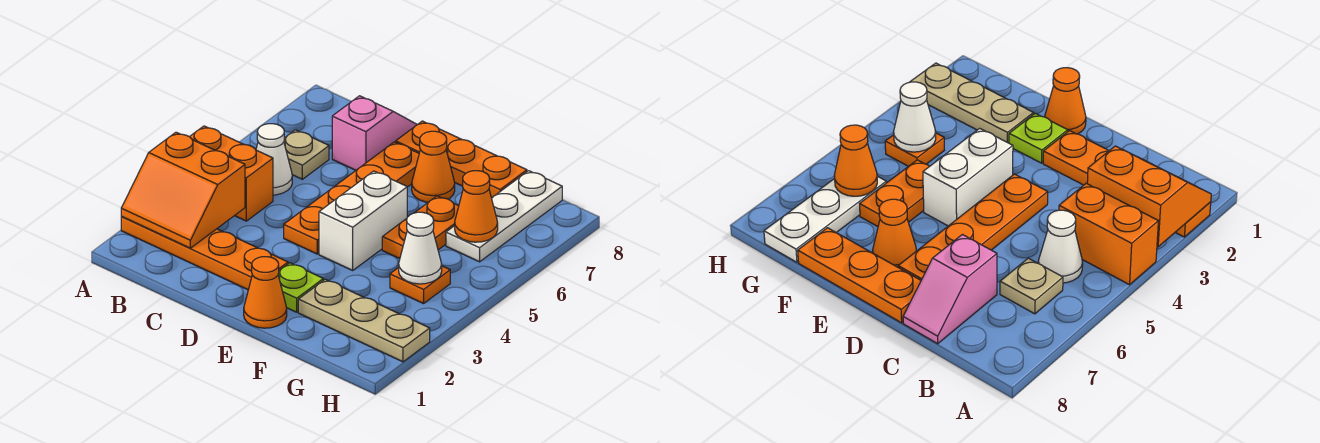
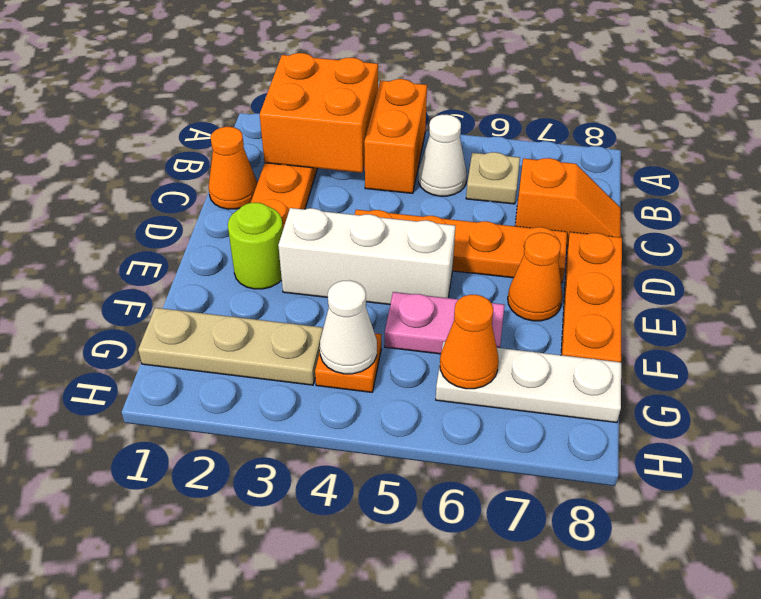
orange slope A2:B3 level 2 top 3 -> orange brick A2:B3 level 2
pink slope C7:C8 level 1 top 7 -> orange slope C7:C8 level 1 top 7
orange cone E1 level 1 -> orange cone C1 level 1
lime plate E2 level 1 -> lime round brick E2 level 1
white brick E4:E5 level 1 -> white brick E3:E5 level 1
tan plate F2:H2 level 1 -> tan plate G1:G3 level 1
orange plate F5:F6 level 1 -> pink plate F5:F6 level 1

